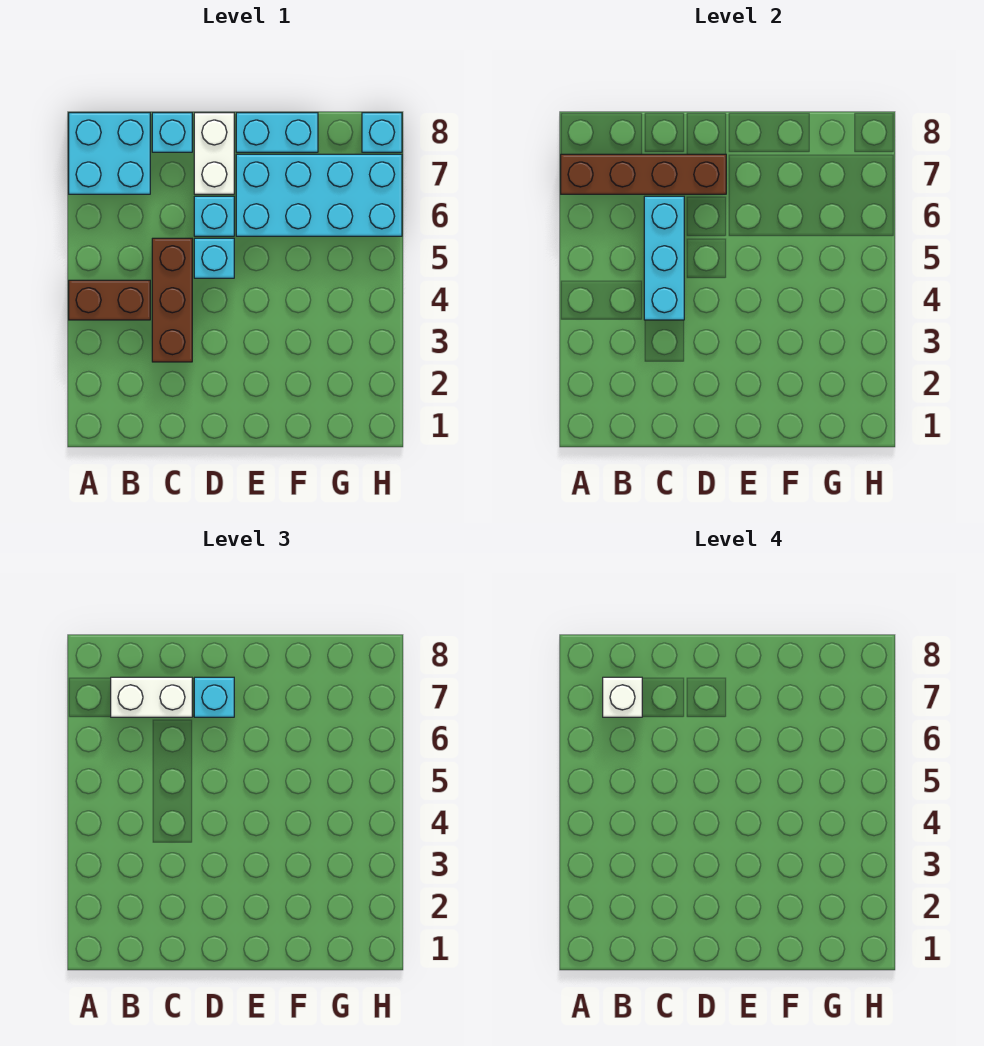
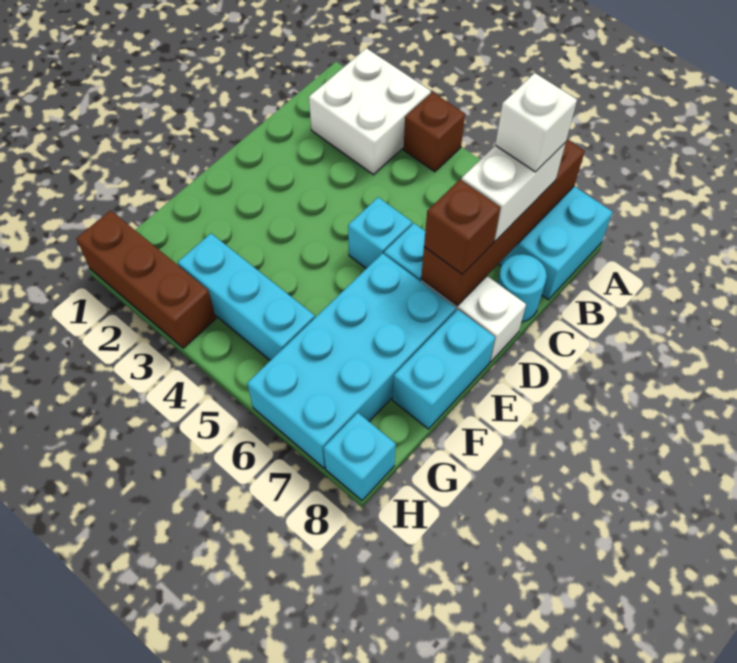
none -> white brick A2:B3 level 1
brown brick A4:B4 level 1 -> brown brick A4 level 1
brown brick C3:C5 level 1 -> brown brick H1:H3 level 1
cyan brick C4:C6 level 2 -> cyan brick G3:G5 level 1
cyan brick C8 level 1 -> cyan round brick C8 level 1
cyan brick D7 level 3 -> brown brick D7 level 3

